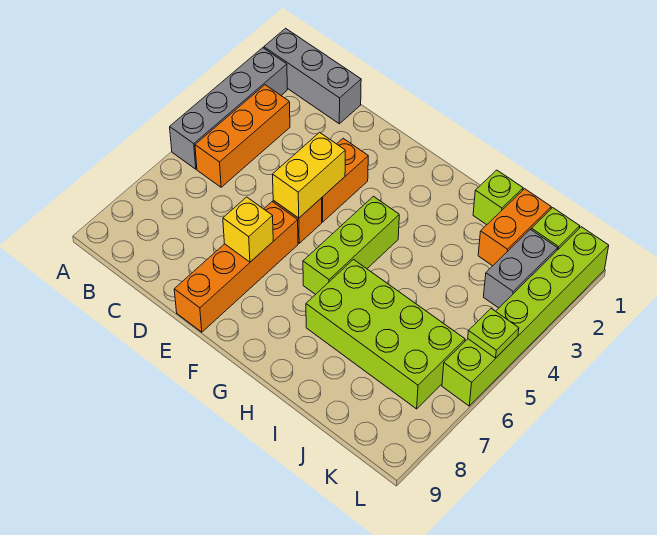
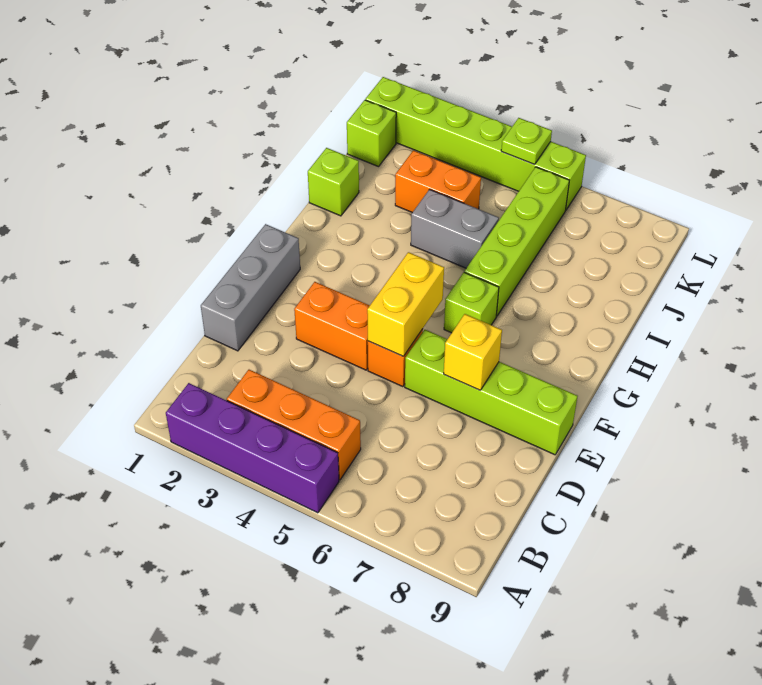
grey brick A1:C1 level 1 -> grey brick D1:F1 level 1
grey brick A2:A5 level 1 -> purple brick A2:A5 level 1
yellow brick E4:E5 level 2 -> yellow brick E5:F5 level 2
orange brick E6:E9 level 1 -> lime brick E6:E9 level 1
lime brick G4:G6 level 1 -> lime brick G6 level 1
lime brick H6:K7 level 1 -> lime brick H6:K6 level 1
orange brick J1:J2 level 1 -> orange brick J3:J4 level 1
grey brick K2:K3 level 1 -> grey brick I4:I5 level 1

